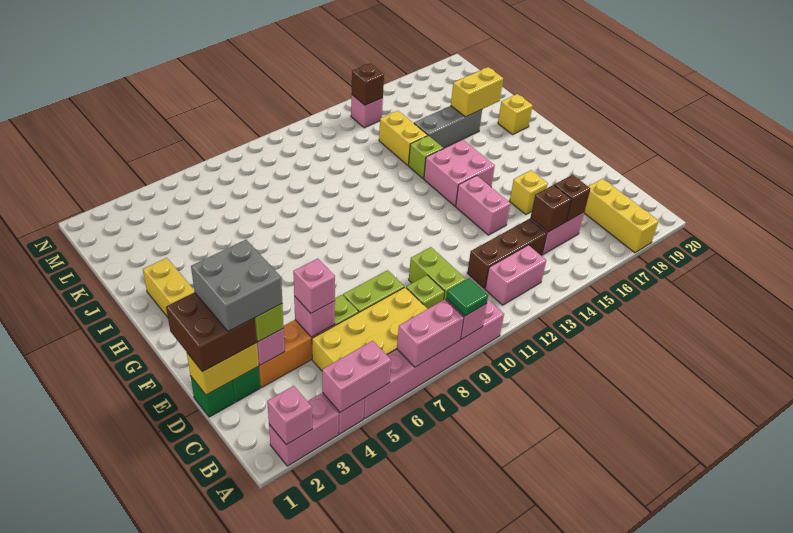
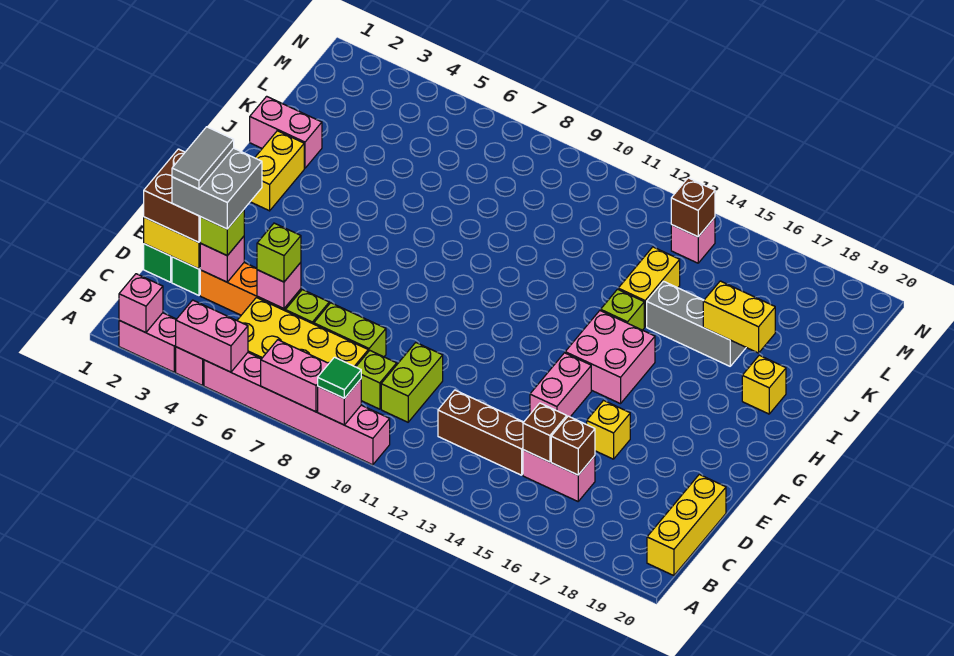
yellow brick A18:C18 level 1 -> yellow brick B20:D20 level 1
pink brick B12:B13 level 1 -> pink brick J1:J2 level 1
none -> grey tile D2:E2 level 5
pink brick D5 level 3 -> lime brick D5 level 3

